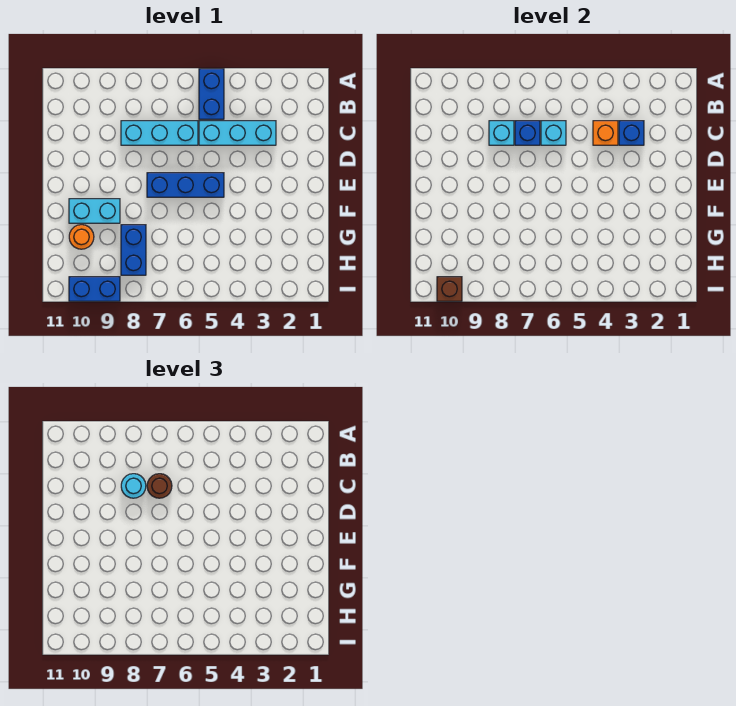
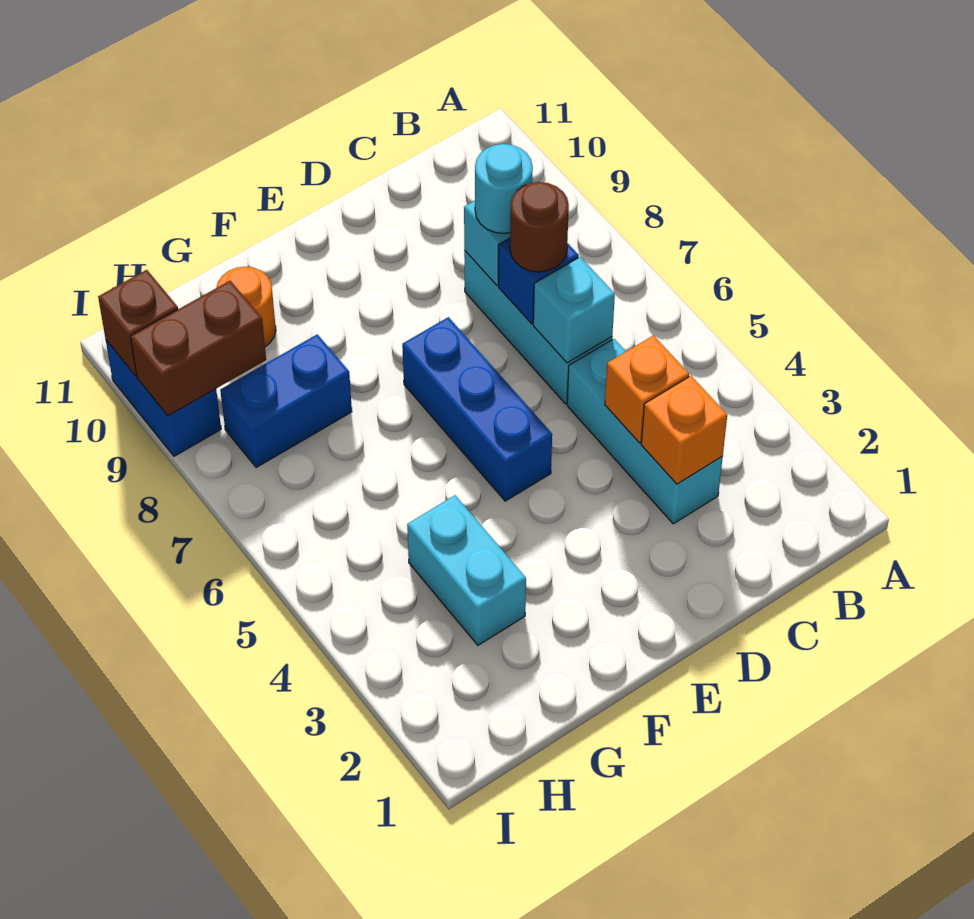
blue brick A5:B5 level 1 -> none
blue brick C3 level 2 -> orange brick C3 level 2
cyan brick F9:F10 level 1 -> cyan brick G3:G4 level 1
none -> brown brick H9:I9 level 2

